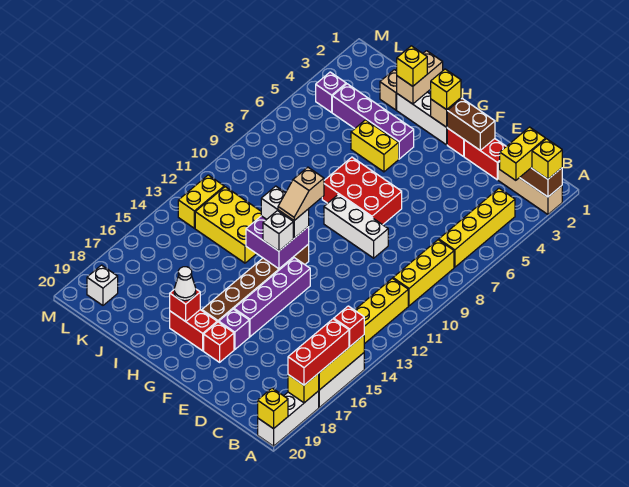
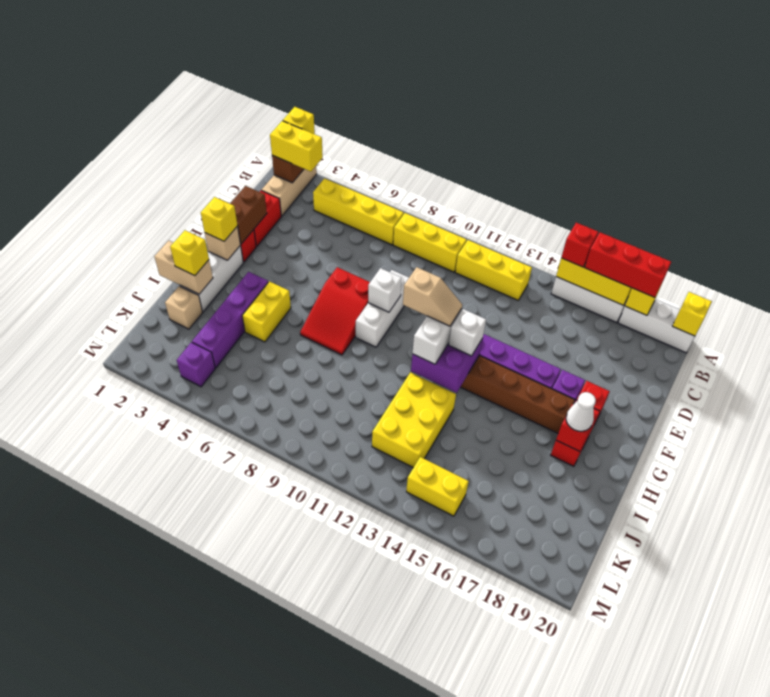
red brick F7:H8 level 1 -> red slope F7:H8 level 1 top F
yellow brick L12:L13 level 1 -> yellow brick L14:L15 level 1
white brick L19 level 1 -> white brick F9 level 2

